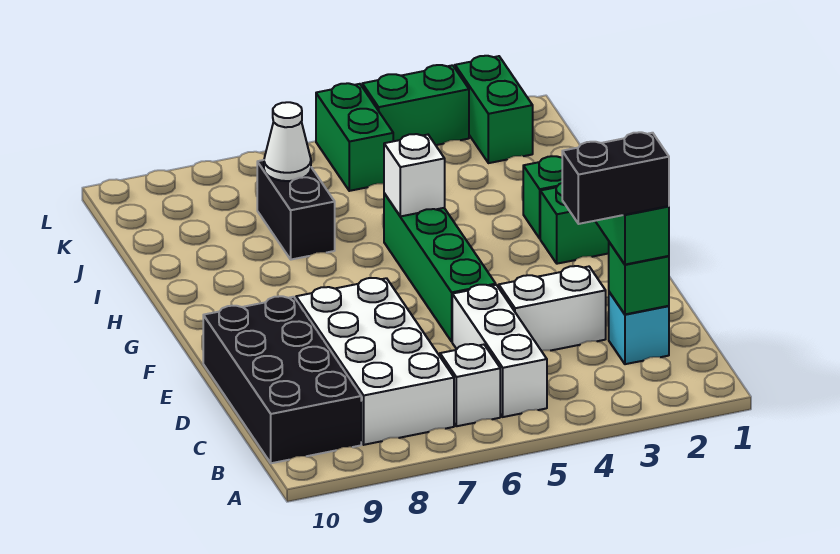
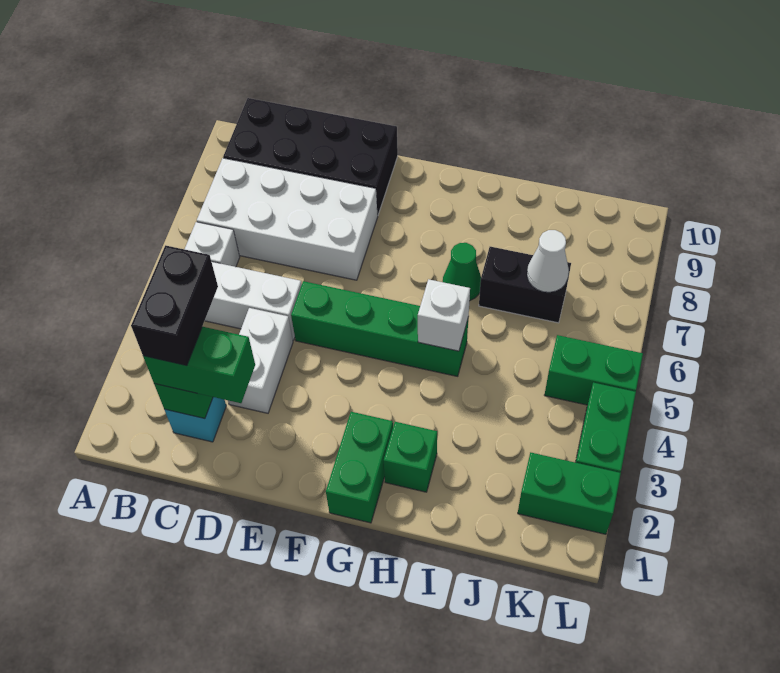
none -> green cone H7 level 1

